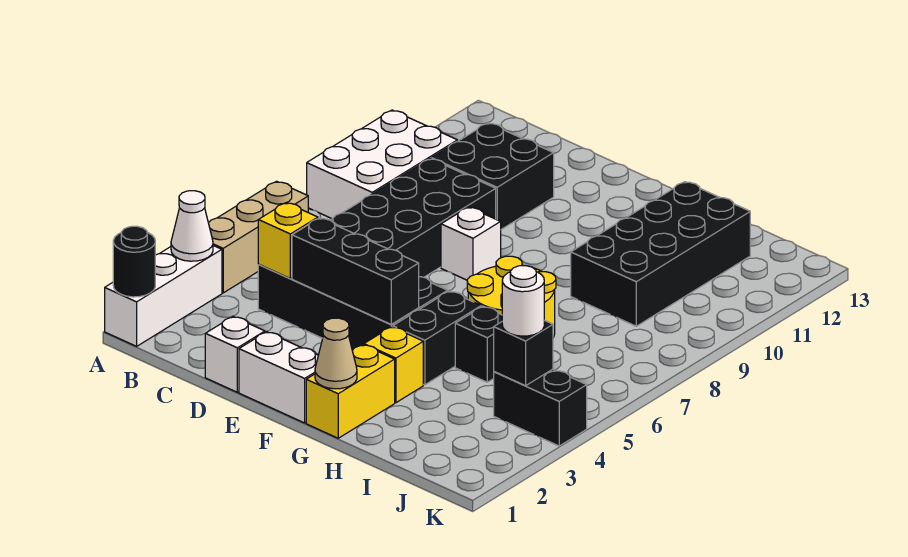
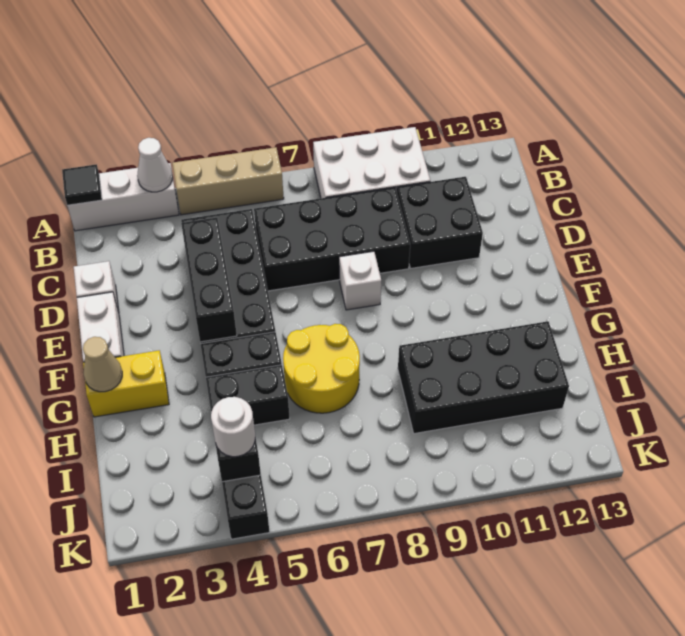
black round brick A1 level 2 -> black tile A1 level 2
yellow brick C4 level 2 -> none
yellow brick G3 level 1 -> none
black brick H5 level 1 -> black brick H4:H5 level 1

